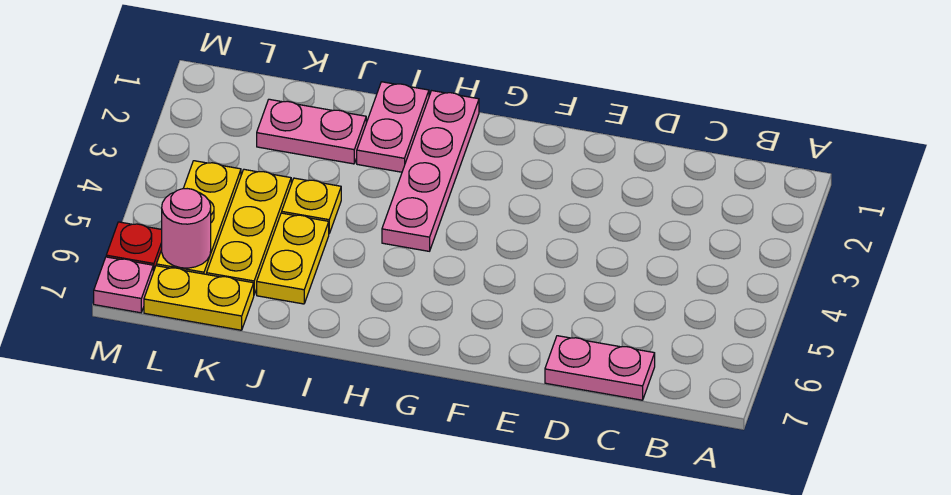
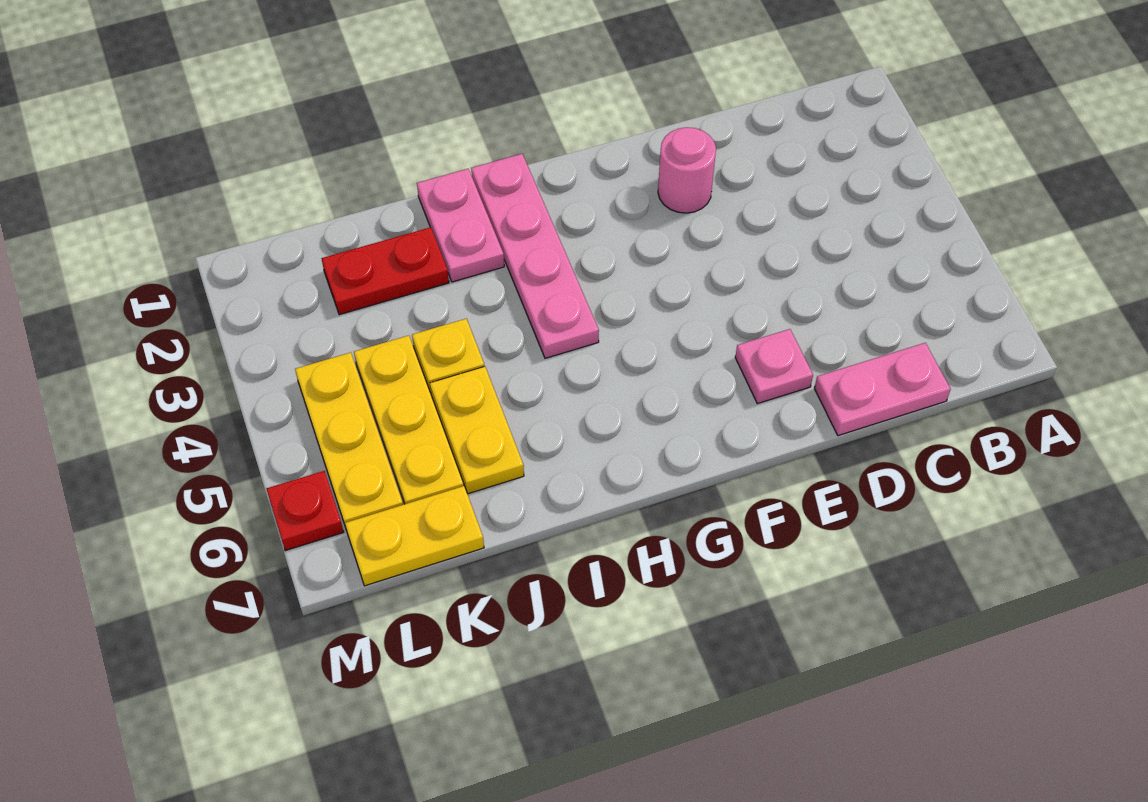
pink plate J2:K2 level 1 -> red plate J2:K2 level 1
pink round brick L6 level 2 -> pink round brick E2 level 1
pink plate M7 level 1 -> pink plate E6 level 1

